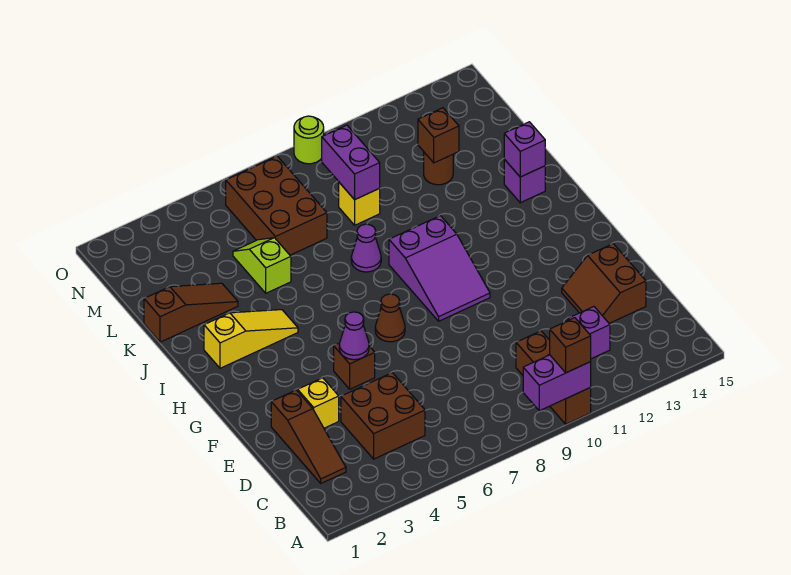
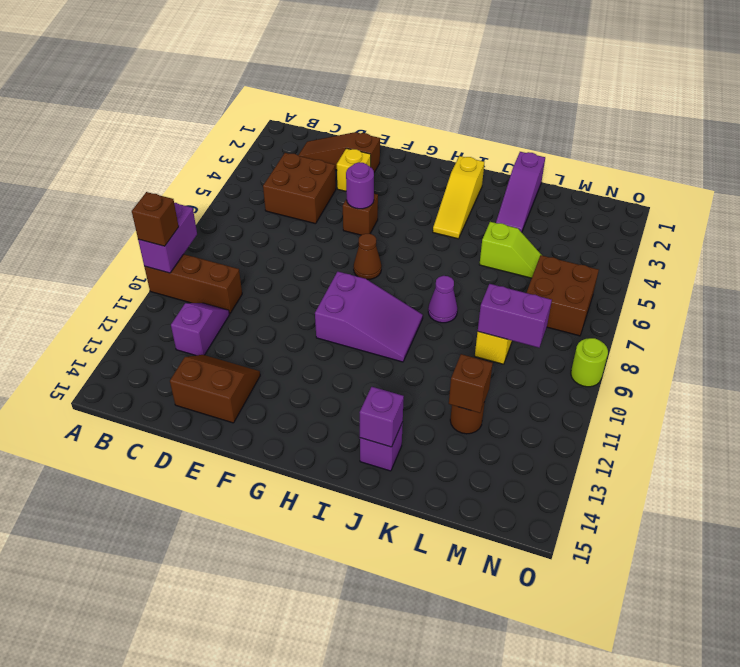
purple cone F5 level 2 -> purple round brick F5 level 2
purple slope G9:I10 level 1 top I -> purple slope G9:I10 level 1 top G
brown slope K1:K3 level 1 top 1 -> purple slope K1:K3 level 1 top 1
brown brick L6:N7 level 1 -> brown brick M6:N7 level 1

